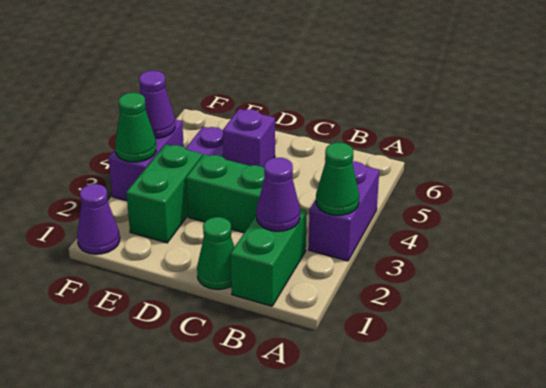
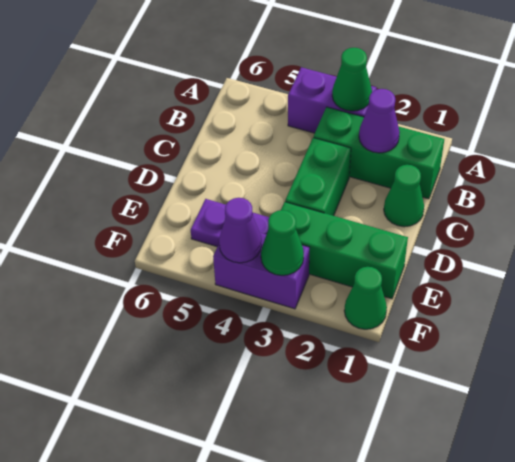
green brick B1:B2 level 1 -> green brick B1:B3 level 1
purple brick D5 level 1 -> none
green brick E2:E3 level 1 -> green brick E1:E3 level 1
purple cone F1 level 1 -> green cone F1 level 1

